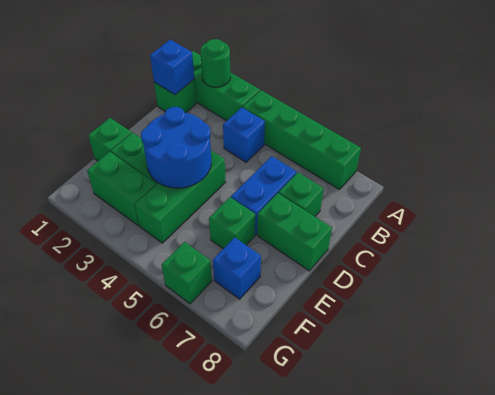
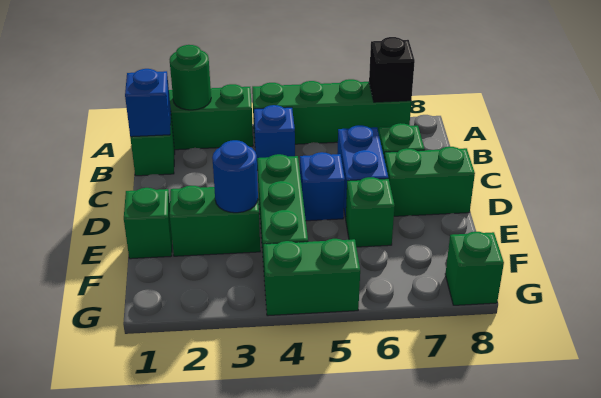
none -> black brick A7 level 2
blue round brick D3:E4 level 2 -> blue round brick E3 level 2
green brick F2:F3 level 1 -> green brick G4:G5 level 1
blue brick F7 level 1 -> blue brick D5 level 1
green brick G6 level 1 -> green brick G8 level 1

